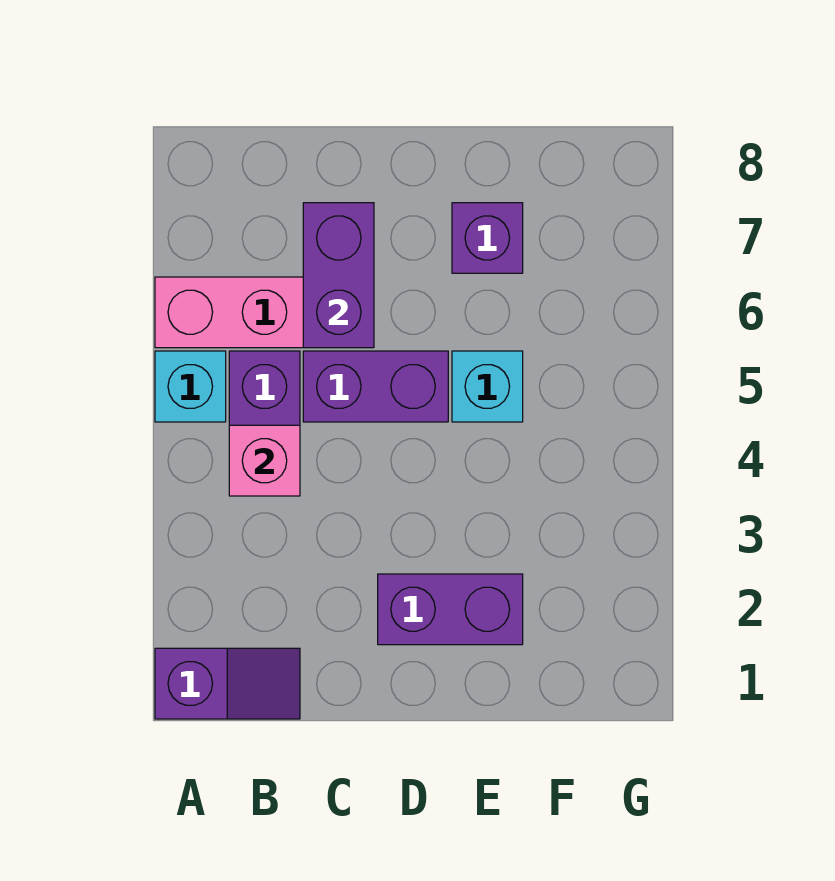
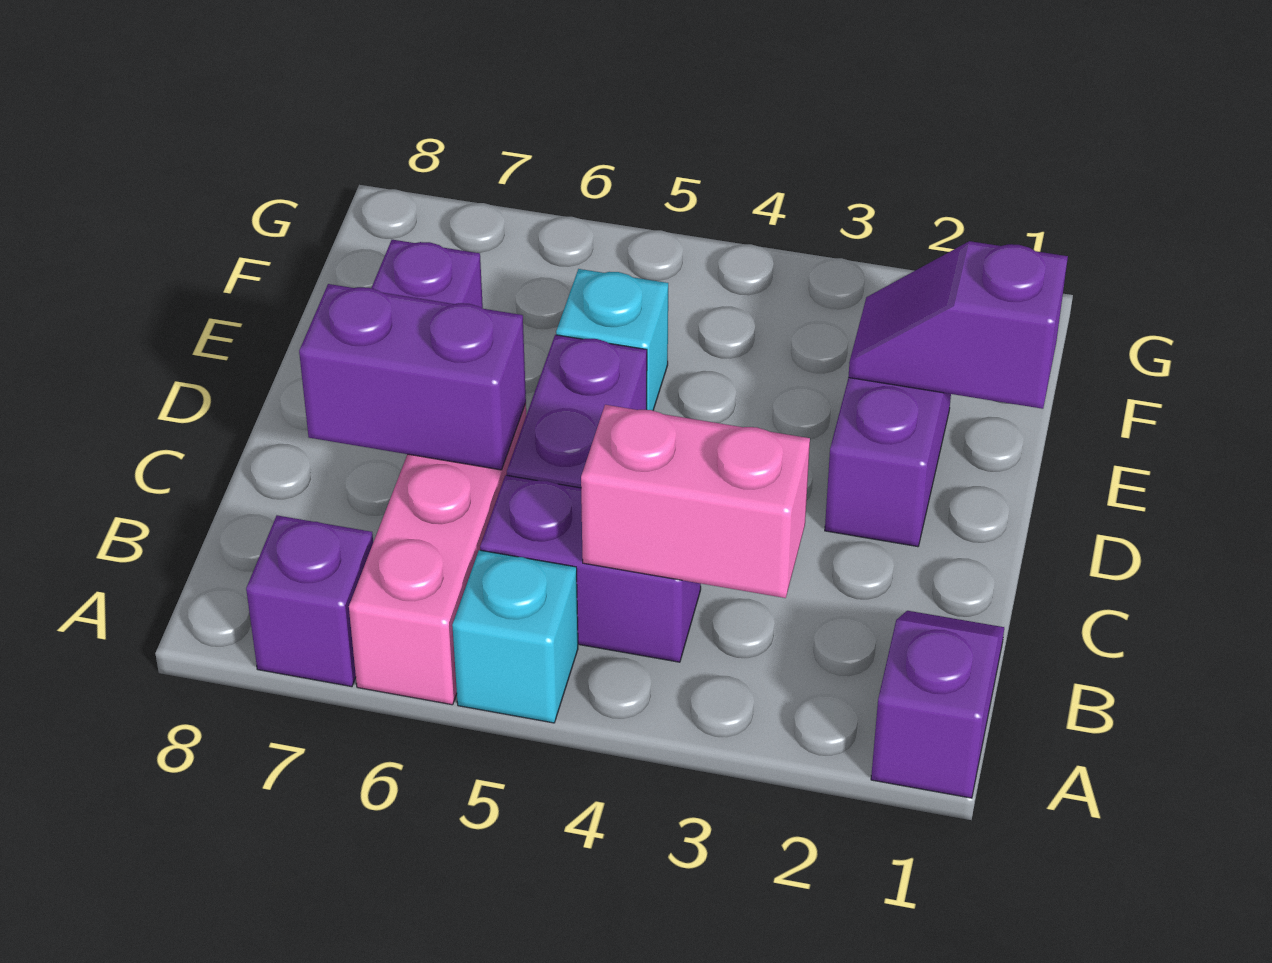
none -> purple brick A7 level 1
pink brick B4 level 2 -> pink brick B3:B4 level 2
none -> purple slope E1:E2 level 2 top 1

